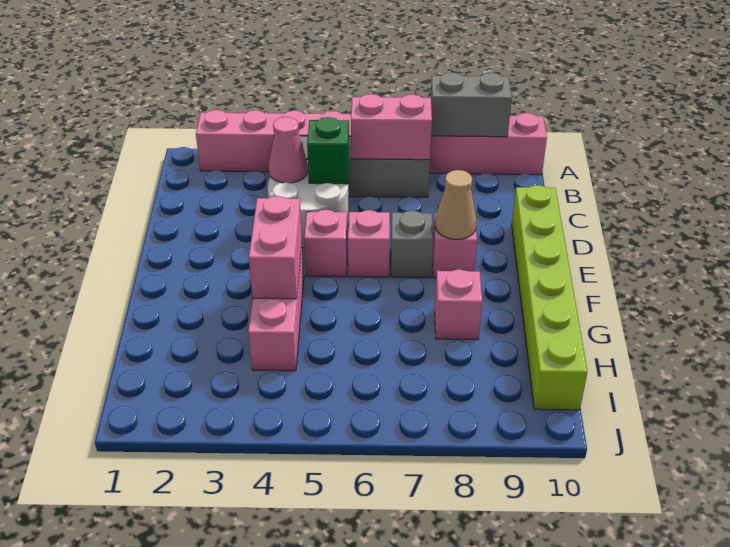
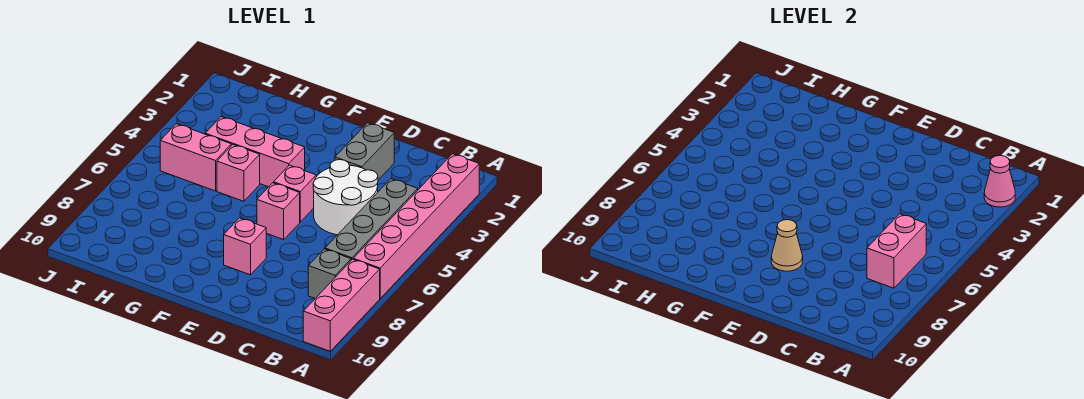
grey brick A8:A9 level 2 -> grey brick D2:D3 level 1
pink cone C4 level 2 -> pink cone A2 level 2
green brick C5 level 2 -> none
lime brick D10:I10 level 1 -> none
grey brick E7 level 1 -> grey brick B8 level 1
pink brick F4:G4 level 2 -> pink brick H5:I5 level 1
pink brick G8 level 1 -> pink brick G5 level 1

